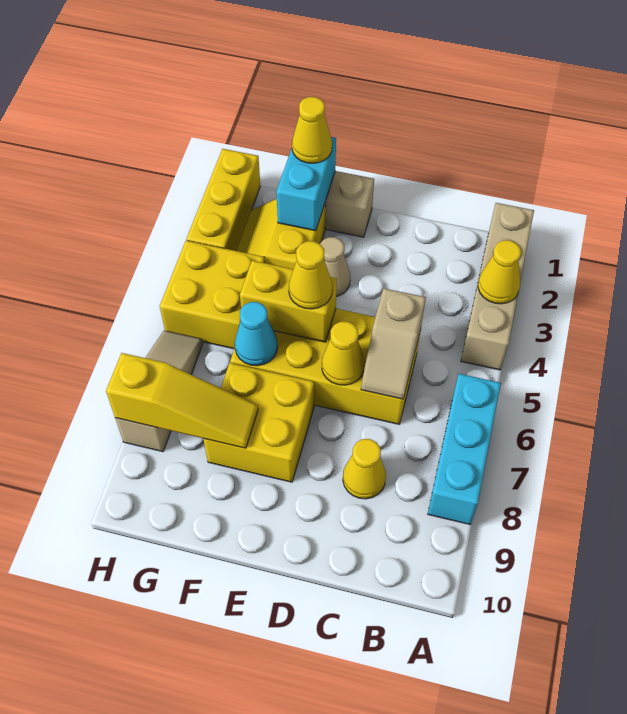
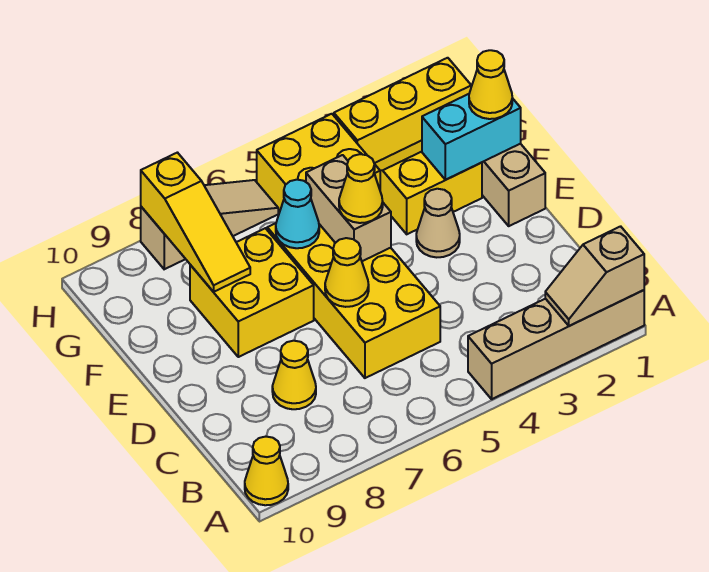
yellow cone A3 level 2 -> yellow cone A10 level 1
cyan brick A6:A8 level 1 -> none
tan slope C5:C6 level 2 top 5 -> tan slope A1:A2 level 2 top 1
yellow brick E5:F5 level 2 -> tan brick E5:F5 level 2

